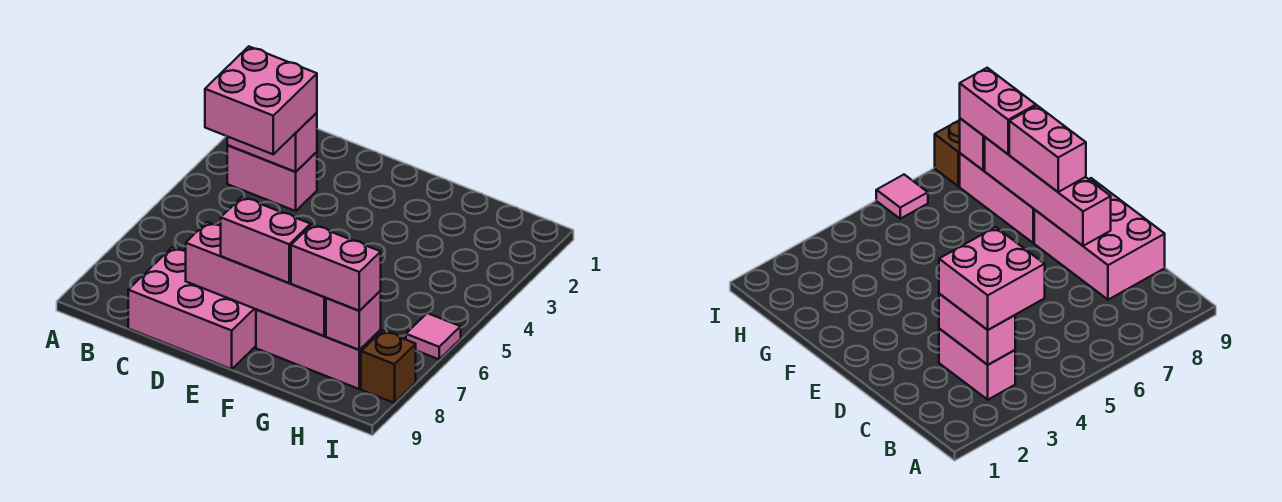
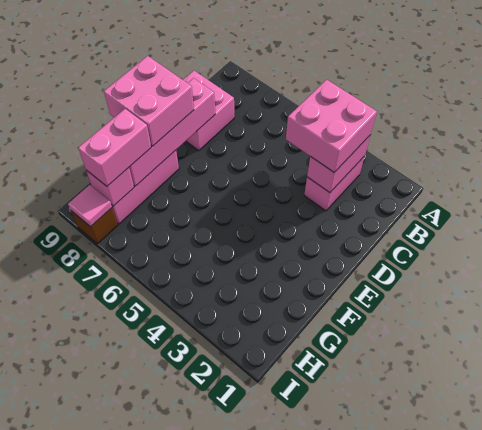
pink brick C8:E9 level 1 -> pink brick C8:D9 level 1
pink brick E8:F8 level 3 -> pink brick E8:F9 level 3
pink tile I6 level 1 -> pink tile I8 level 2

